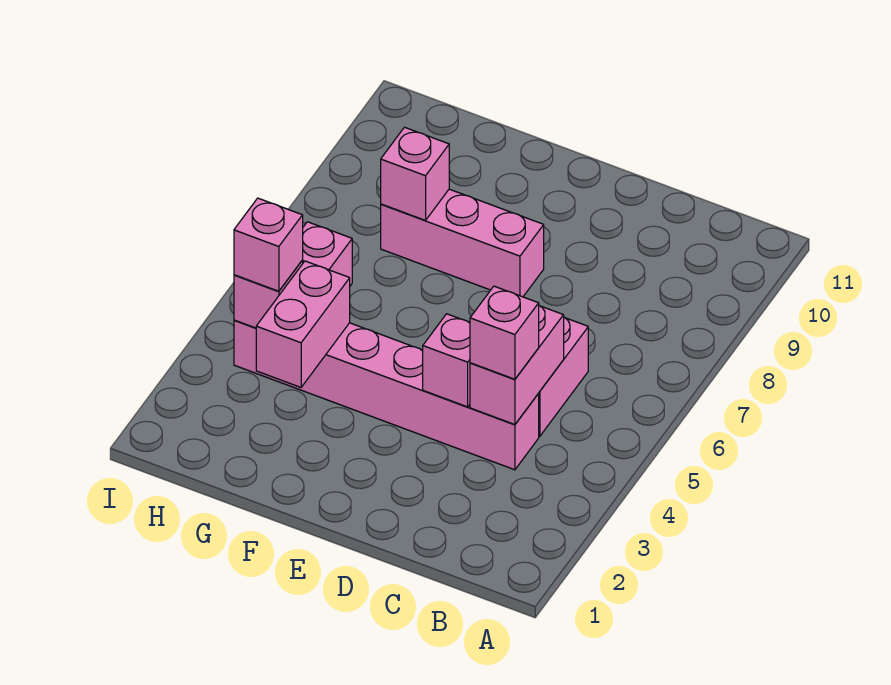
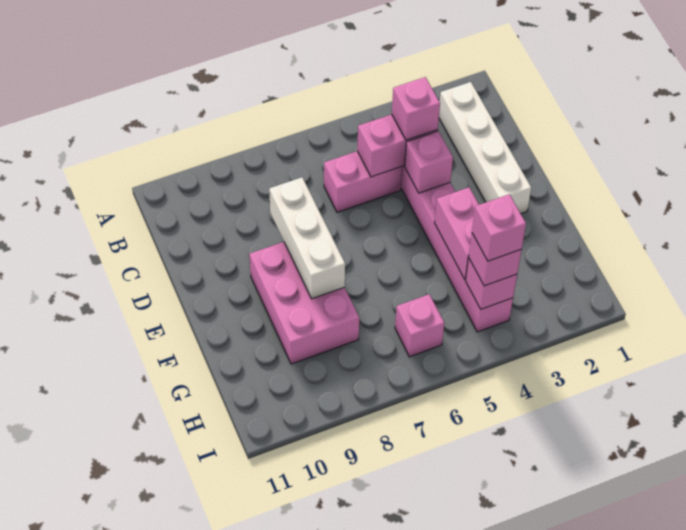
none -> white brick B2:E2 level 1
none -> white brick D8:F8 level 2
pink brick E8:G8 level 1 -> pink brick E8:G9 level 1
pink brick G3:G4 level 2 -> pink brick F4:G4 level 2
pink brick G8 level 2 -> pink brick H4 level 4

